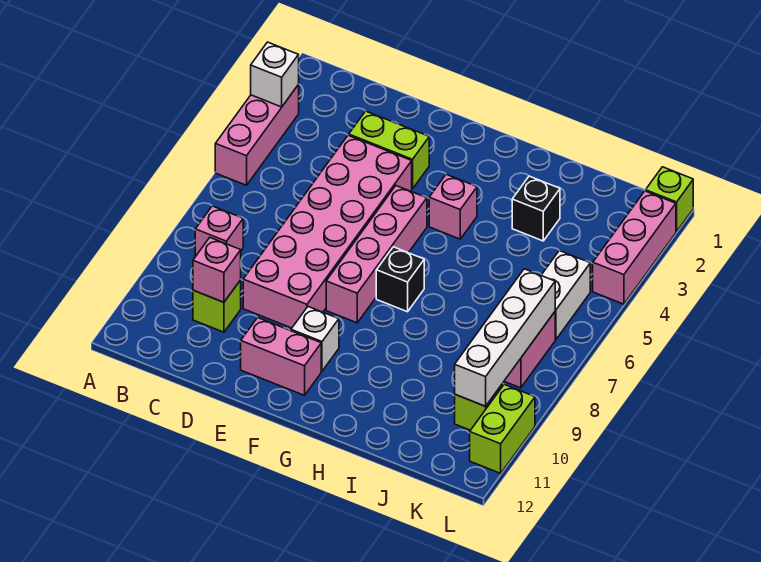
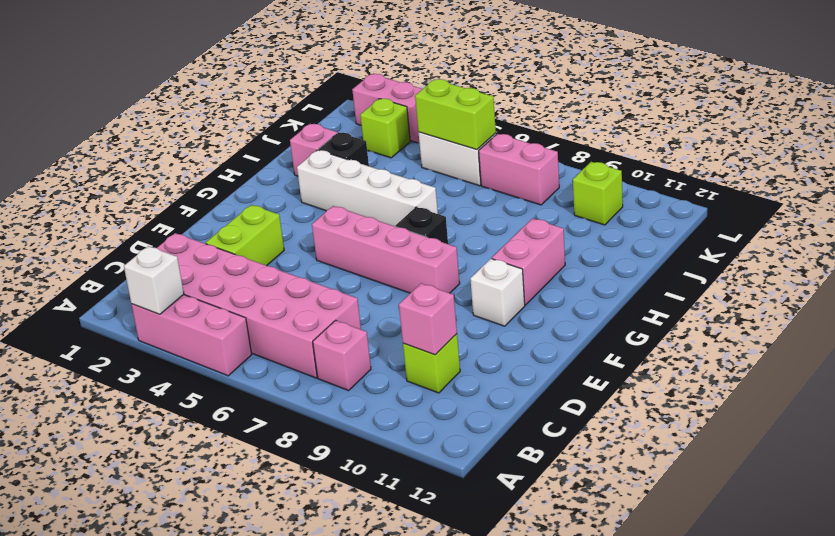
pink brick D4:E9 level 1 -> pink brick B2:C7 level 1
pink brick E11:F11 level 1 -> pink brick G10:H10 level 1
pink brick G4 level 1 -> pink brick I2 level 1
white brick K7:K10 level 2 -> white brick H3:H6 level 1
lime brick L1 level 1 -> lime brick K3 level 1
lime brick L10:L11 level 1 -> lime brick K5:K6 level 2

